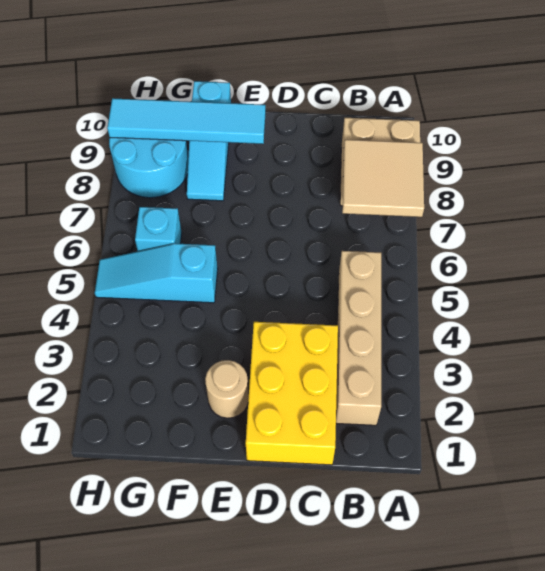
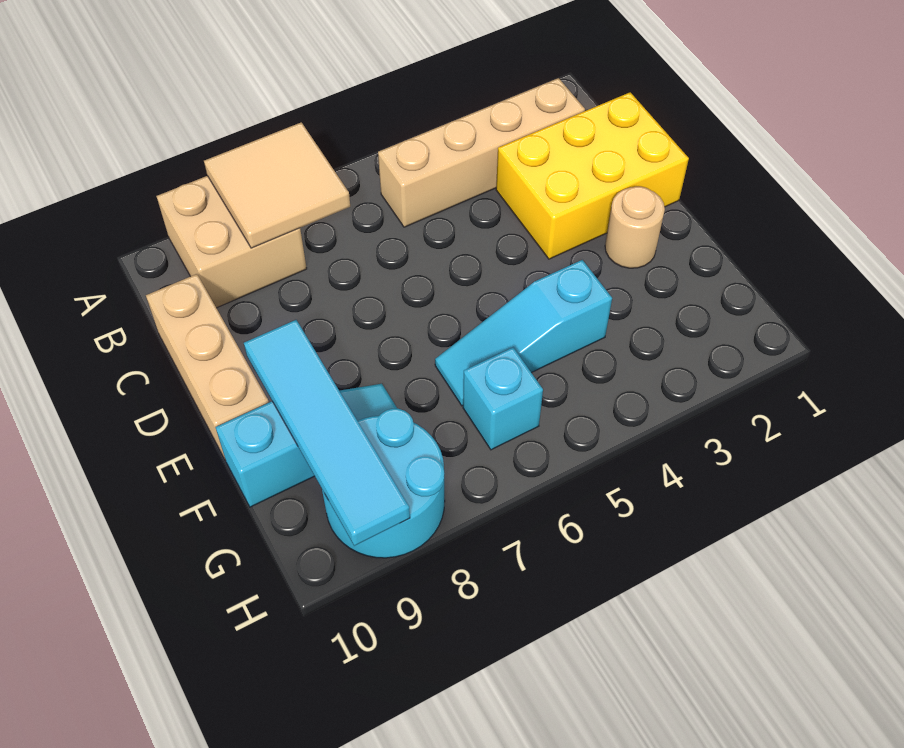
none -> tan brick C10:E10 level 1
cyan slope F5:H5 level 1 top F -> cyan slope F4:F6 level 1 top 4

